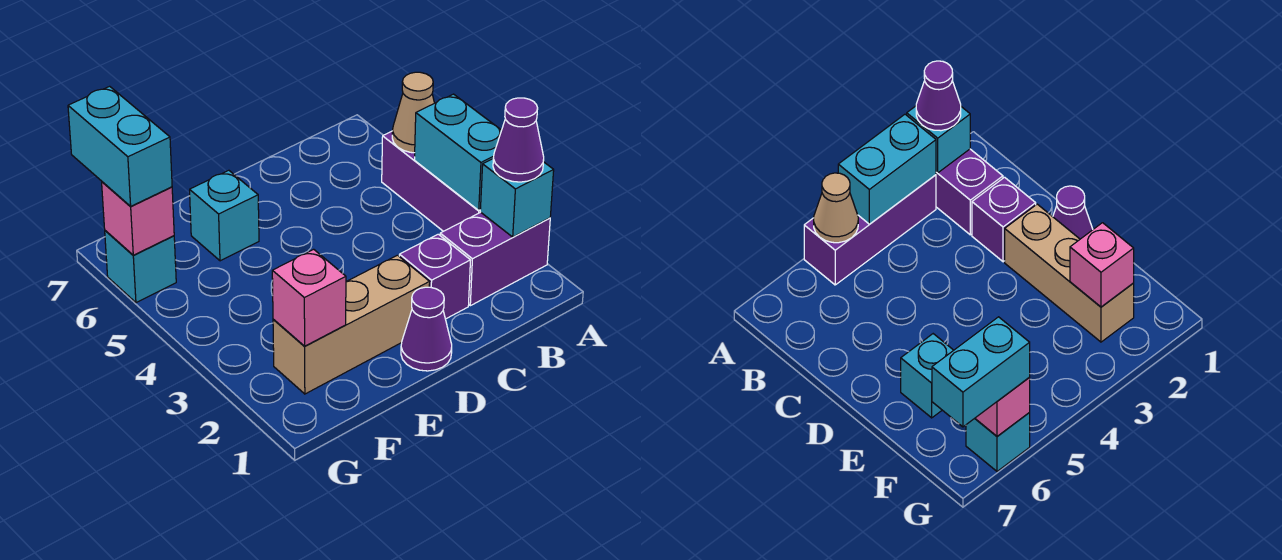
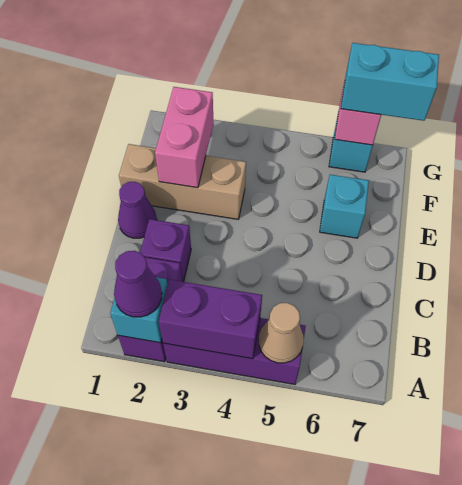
cyan brick A3:A4 level 2 -> purple brick A3:A4 level 2
tan brick D2:F2 level 1 -> tan brick E1:E3 level 1
pink brick F2 level 2 -> pink brick E2:F2 level 2

